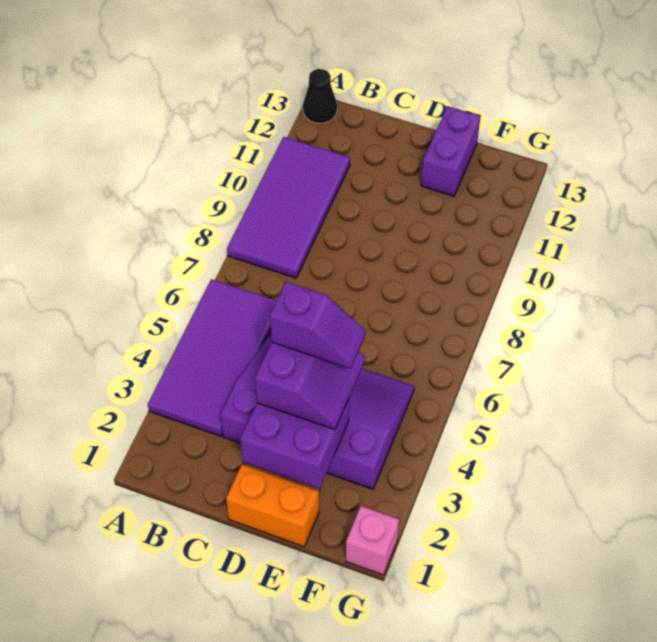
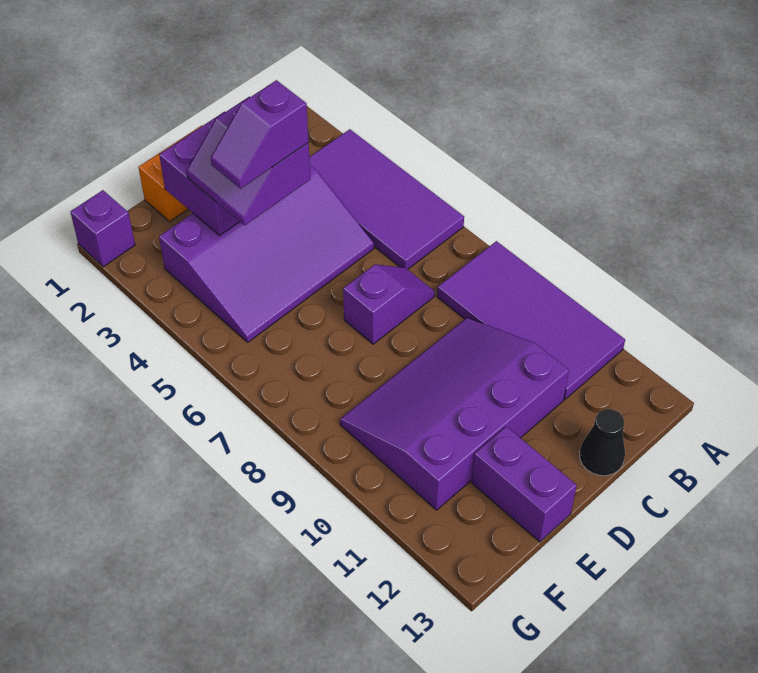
black cone A13 level 1 -> black cone C13 level 1
none -> purple slope C7:D7 level 1 top D
none -> purple slope C9:F11 level 1 top 11
pink brick G1 level 1 -> purple brick G1 level 1

